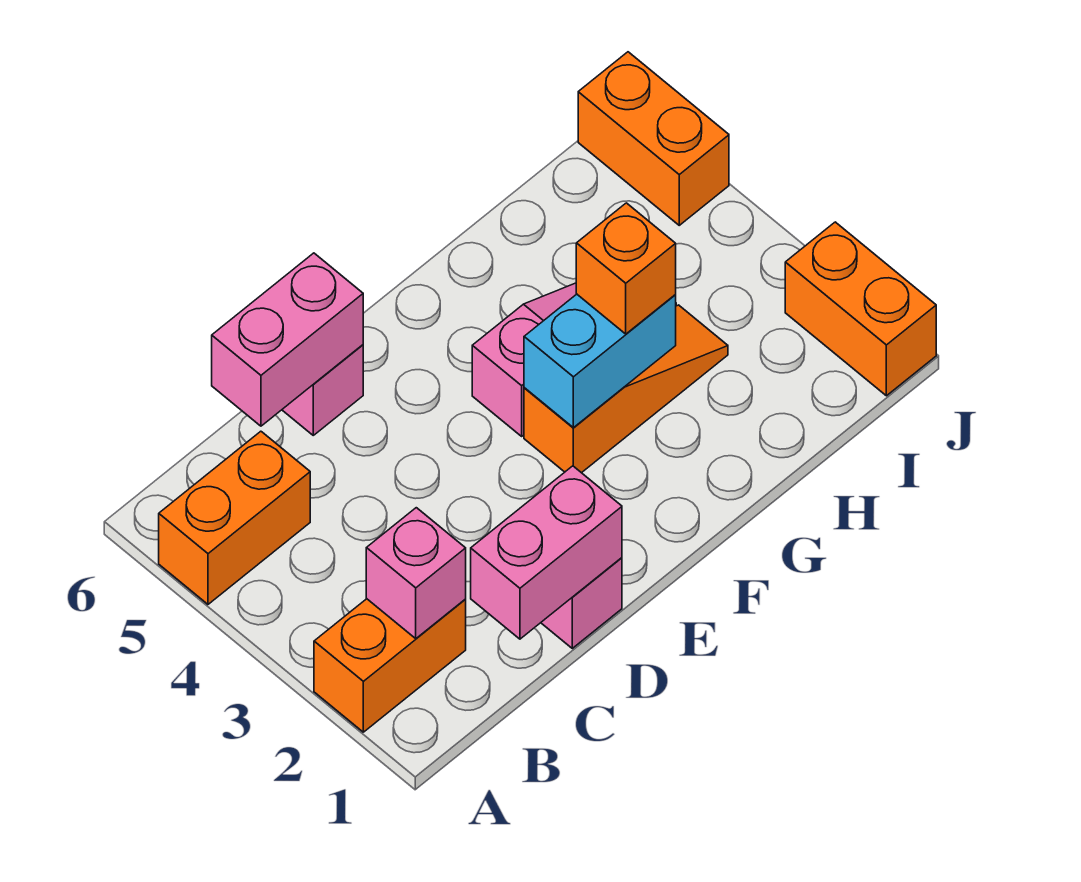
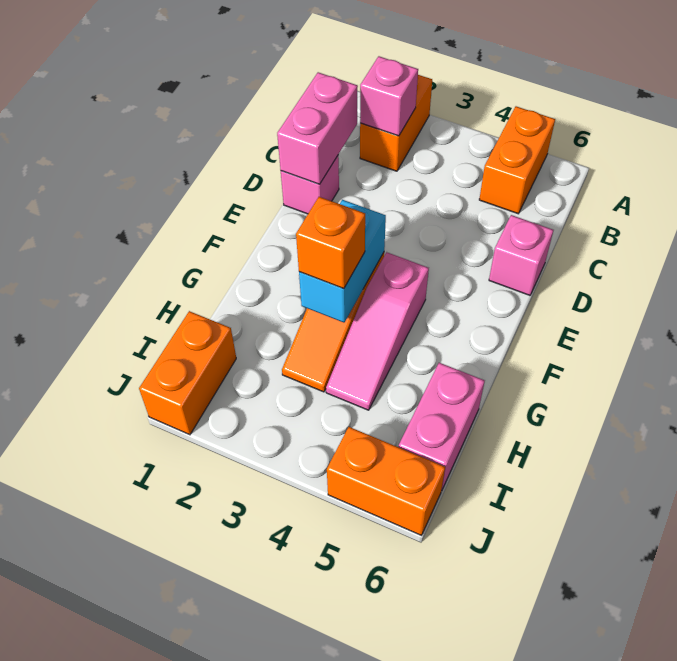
pink brick C6:D6 level 2 -> pink brick H6:I6 level 1
orange brick J1:J2 level 1 -> orange brick I1:J1 level 1

